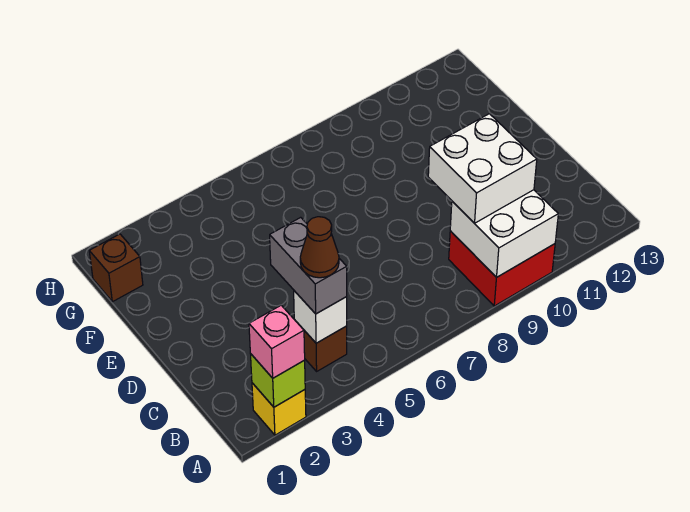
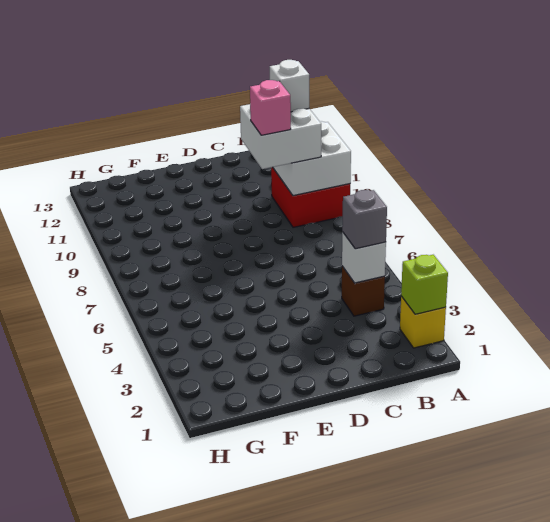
pink brick A2 level 3 -> pink brick C9 level 4
grey brick B4:C4 level 3 -> grey brick B4 level 3
brown cone B4 level 4 -> none
none -> white brick B10 level 4
brown brick G1 level 1 -> none

